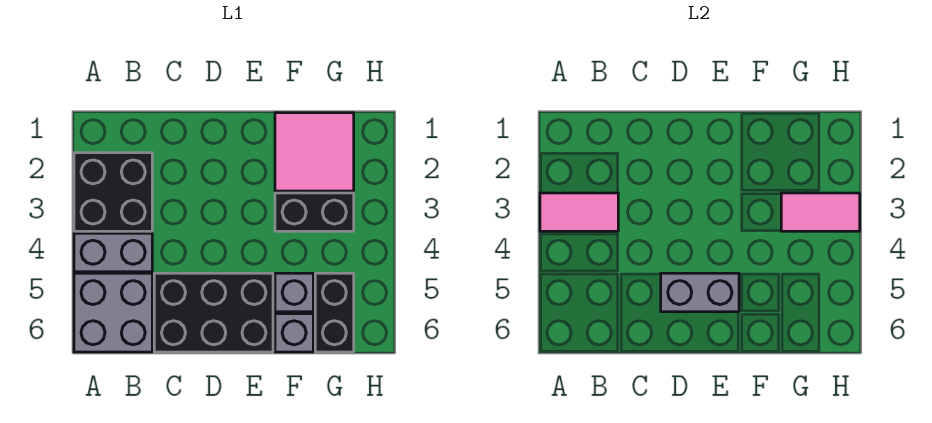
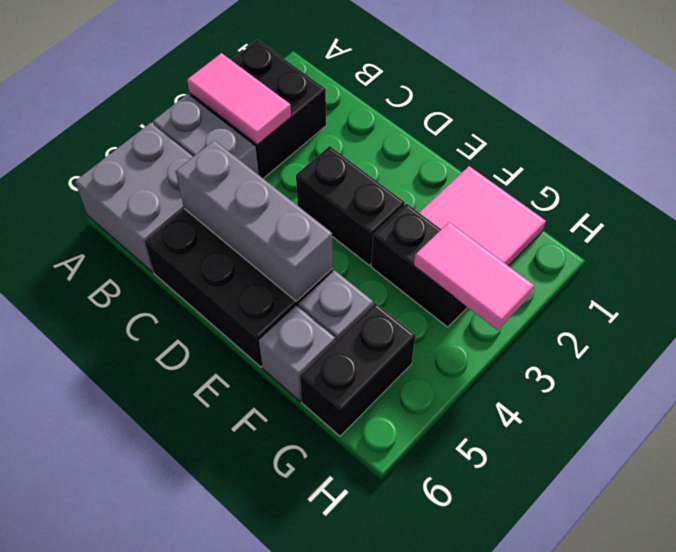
none -> black brick D3:E3 level 1
grey brick D5:E5 level 2 -> grey brick C5:E5 level 2

